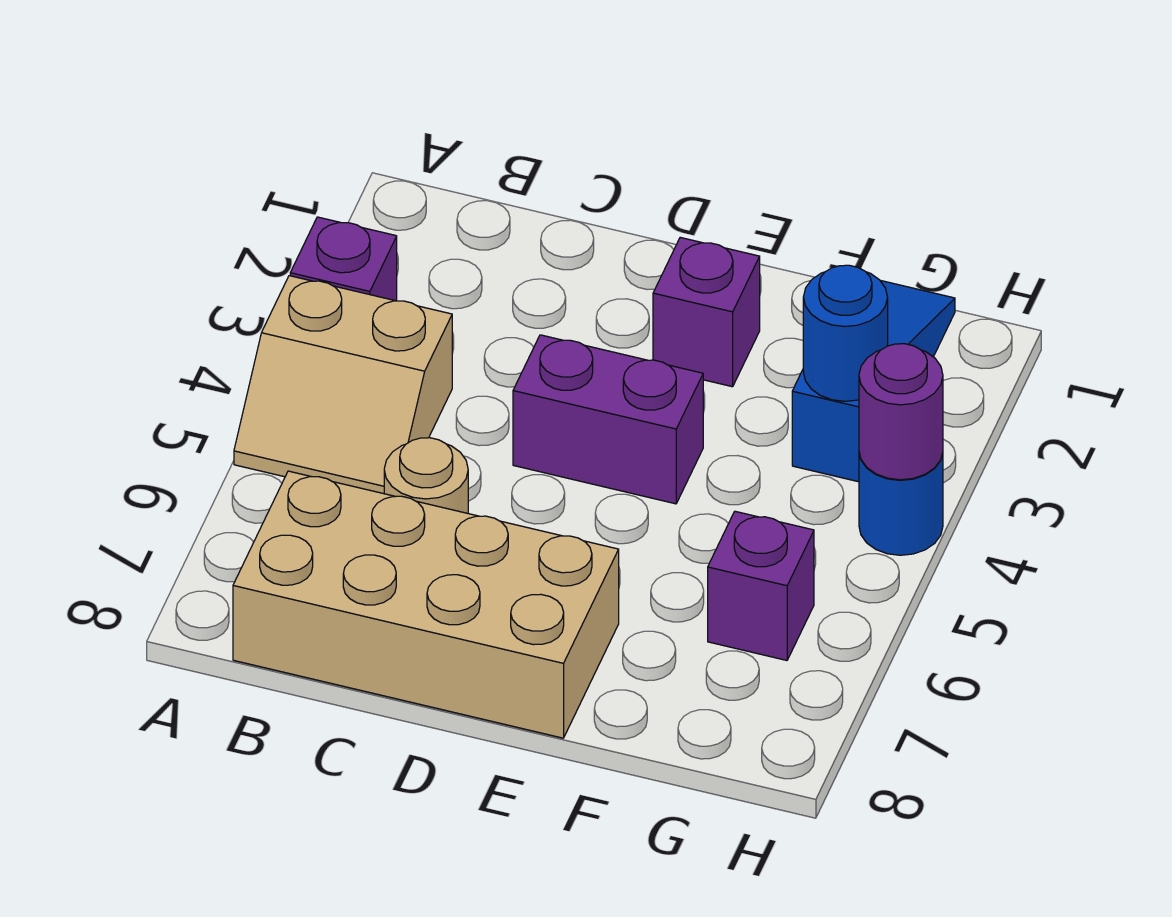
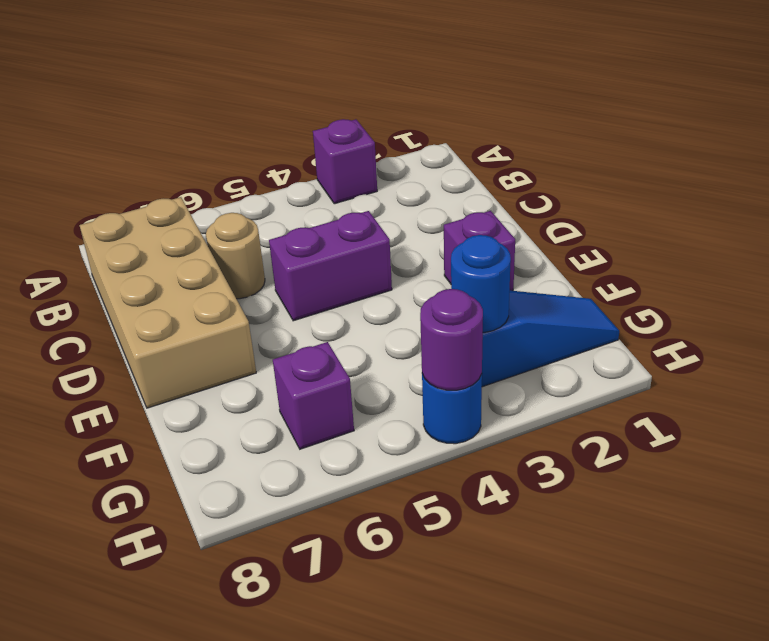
tan slope A4:B5 level 1 top 4 -> none
purple brick D4:E4 level 1 -> purple brick D4:D5 level 1

